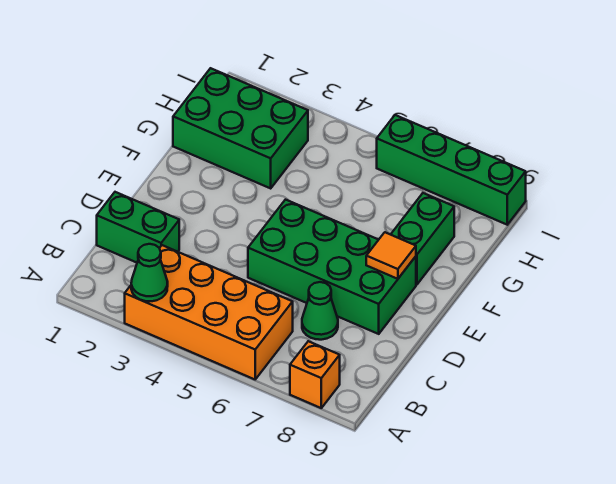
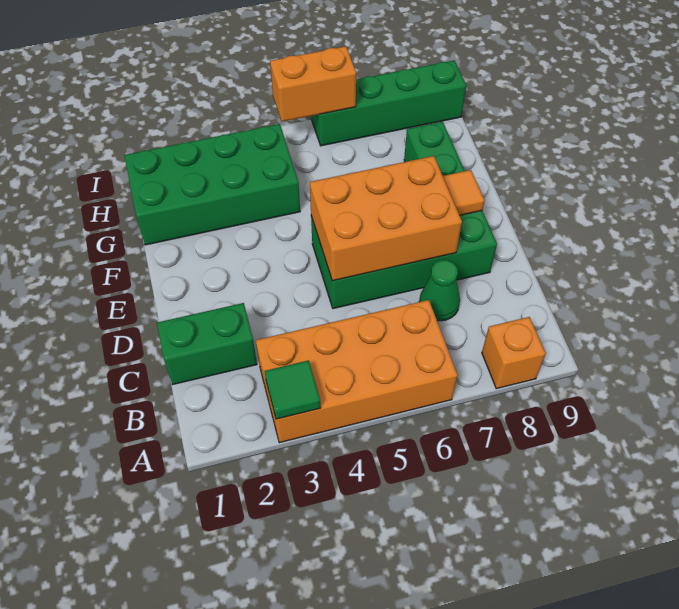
green cone A3 level 2 -> green tile A3 level 2
none -> orange brick D5:E7 level 2
green brick G1:H3 level 1 -> green brick G1:H4 level 1
none -> orange brick I5:I6 level 2

